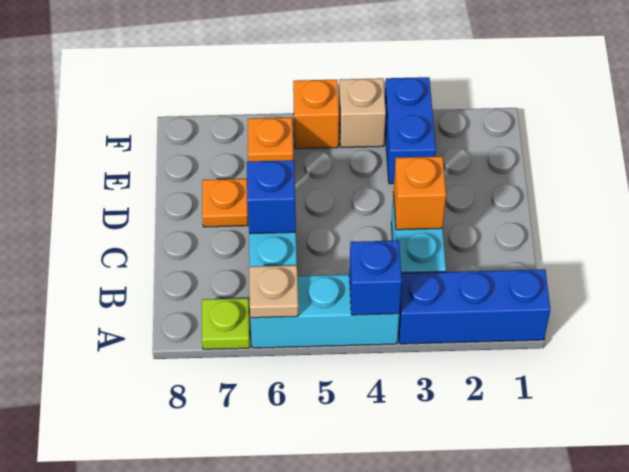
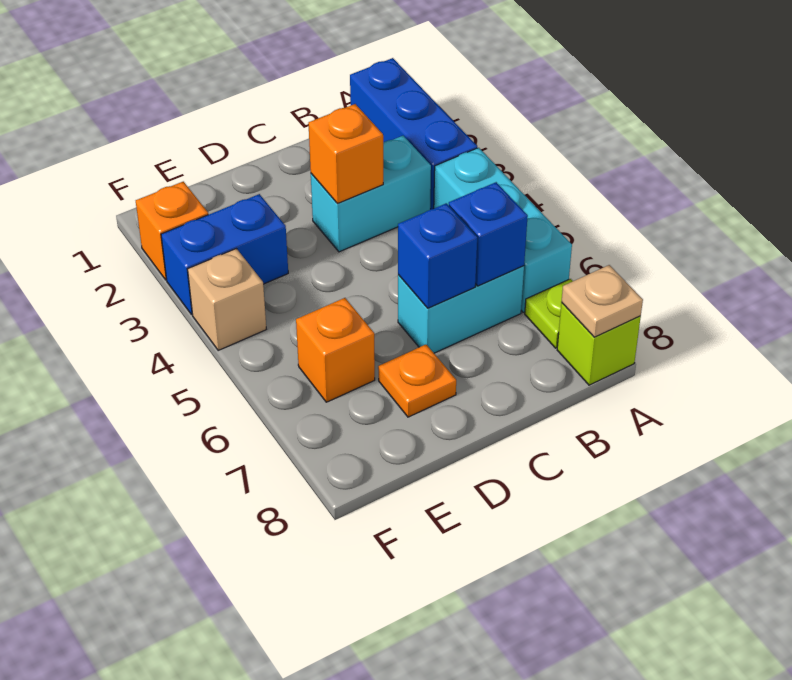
blue brick A4 level 2 -> blue brick B6 level 2
tan plate A6 level 2 -> tan plate A8 level 2
none -> lime brick A8 level 1
orange brick F5 level 1 -> orange brick F2 level 1

